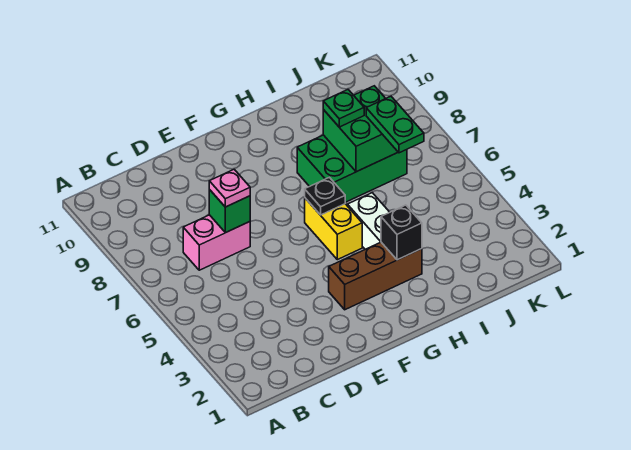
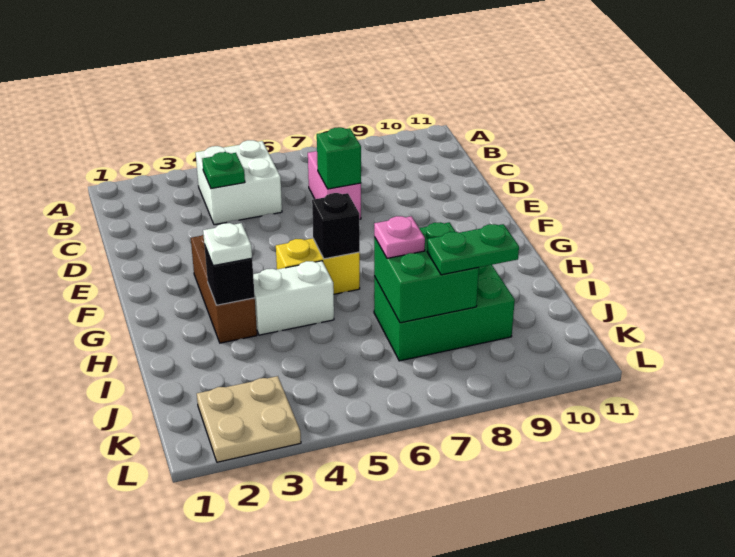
none -> white brick B4:C5 level 1
pink plate D7 level 3 -> pink plate I7 level 3
black plate G6 level 2 -> black brick G6 level 2
none -> white plate H3 level 3
green brick H7:J8 level 1 -> green brick I7:J9 level 1
green plate I8 level 3 -> green plate C4 level 2
green plate J6:J7 level 3 -> green plate J8:J9 level 3
none -> tan plate K2:L3 level 1

